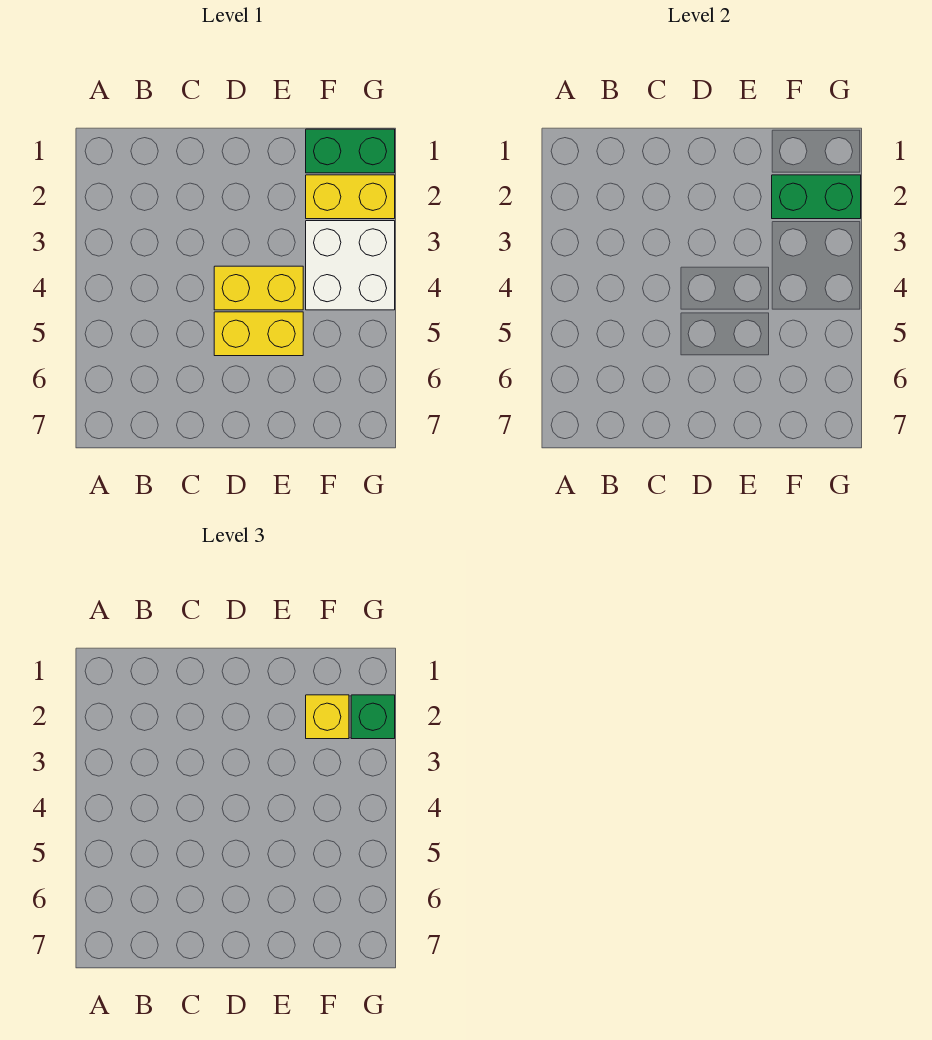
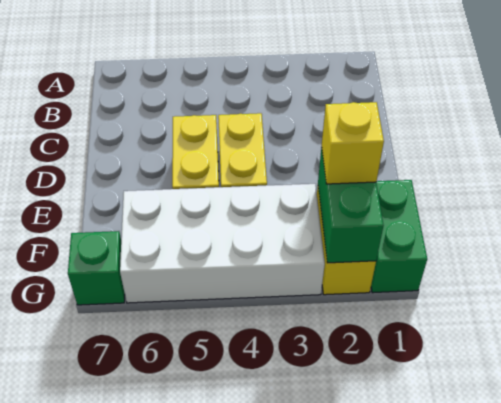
white brick F3:G4 level 1 -> white brick F3:G6 level 1
green brick G2 level 3 -> green brick G7 level 1

